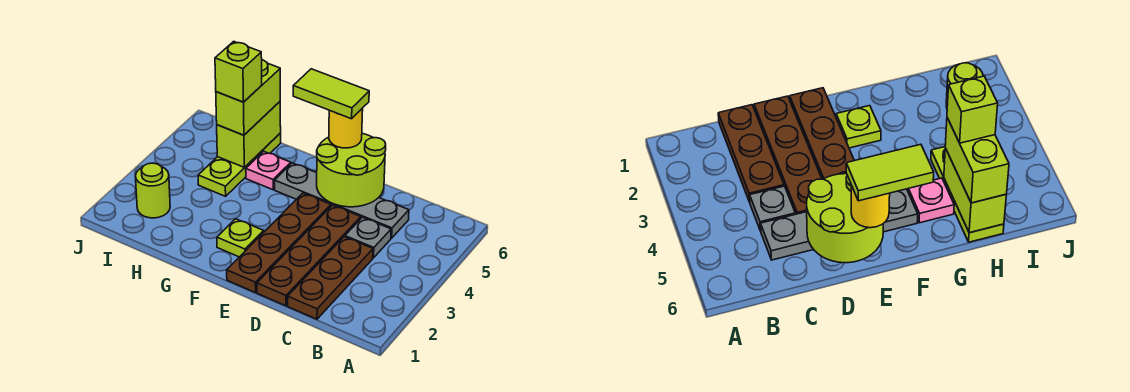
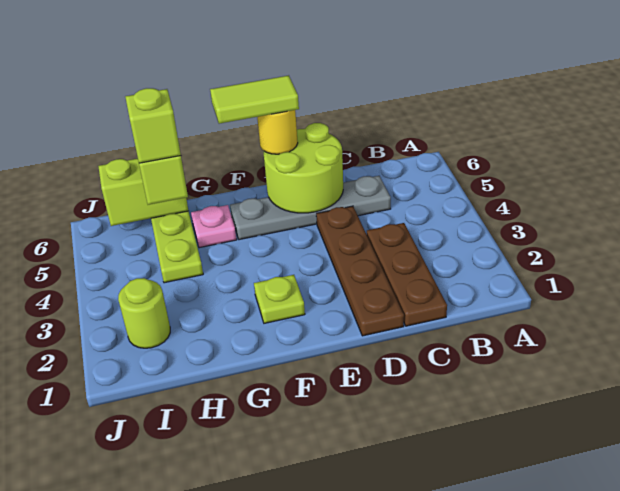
grey plate C4 level 1 -> none
brown plate E1:E4 level 1 -> none
lime brick H5:H6 level 2 -> lime brick H6:I6 level 2

